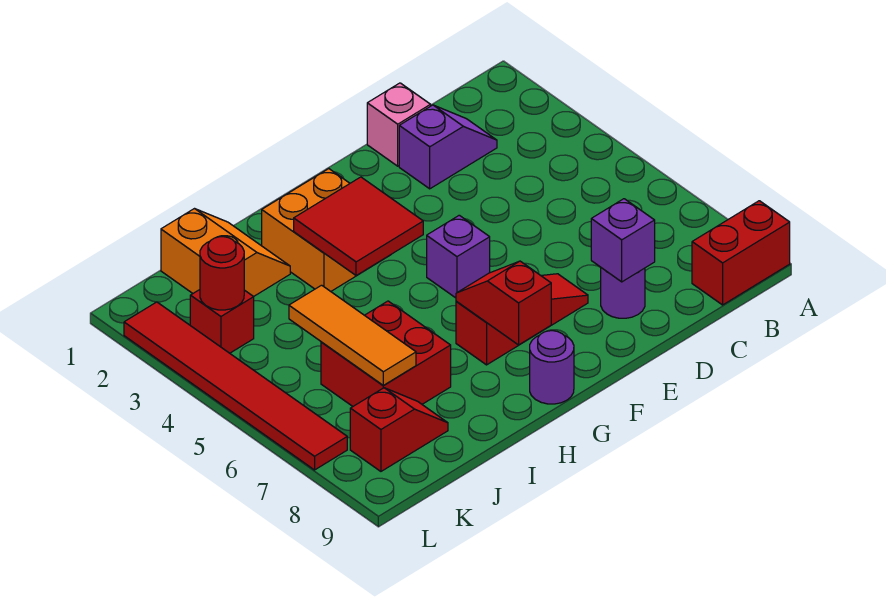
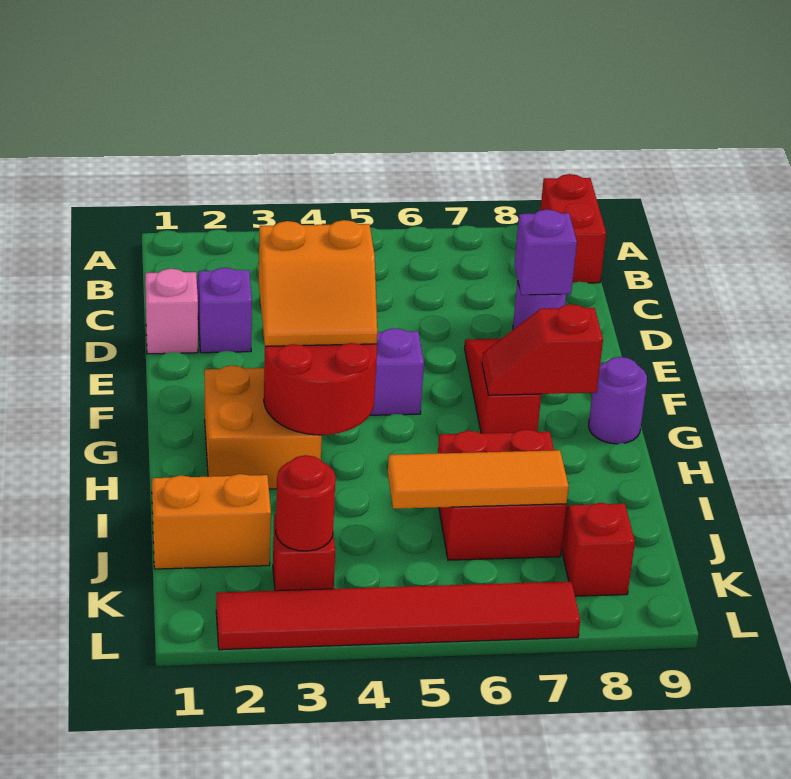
none -> orange slope F3:G4 level 3 top F
red tile G3:H4 level 2 -> red round brick G3:H4 level 2

